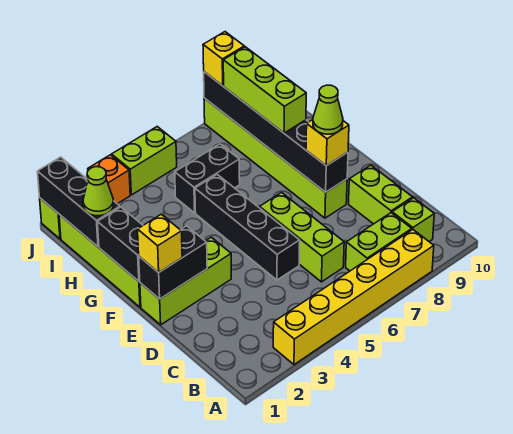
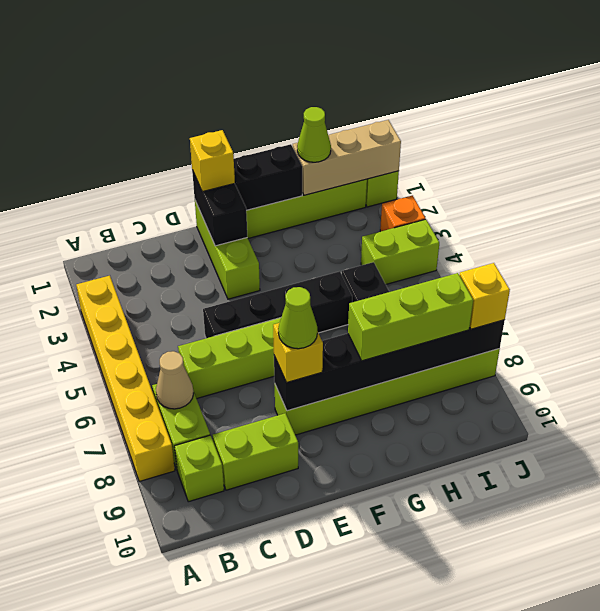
none -> tan cone B7 level 2
black brick H1:J1 level 2 -> tan brick H1:J1 level 2
lime brick J4:J5 level 1 -> lime brick I4:J4 level 1

